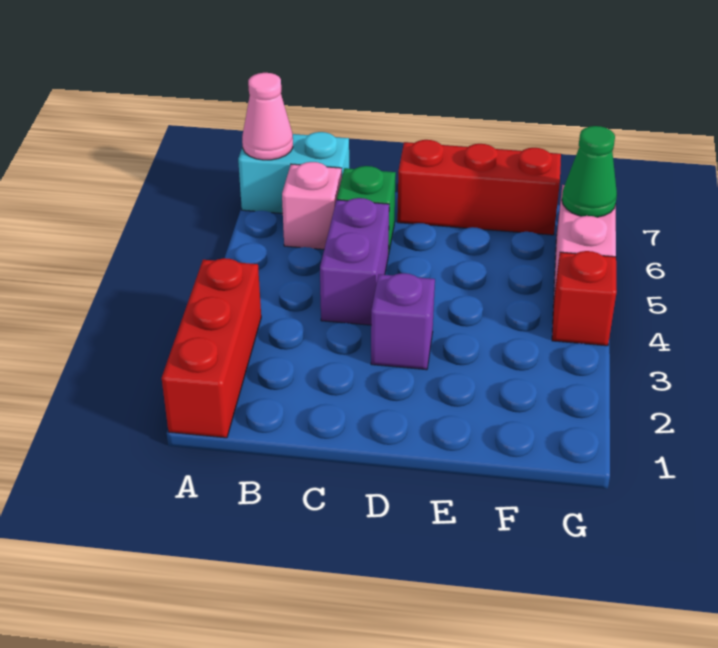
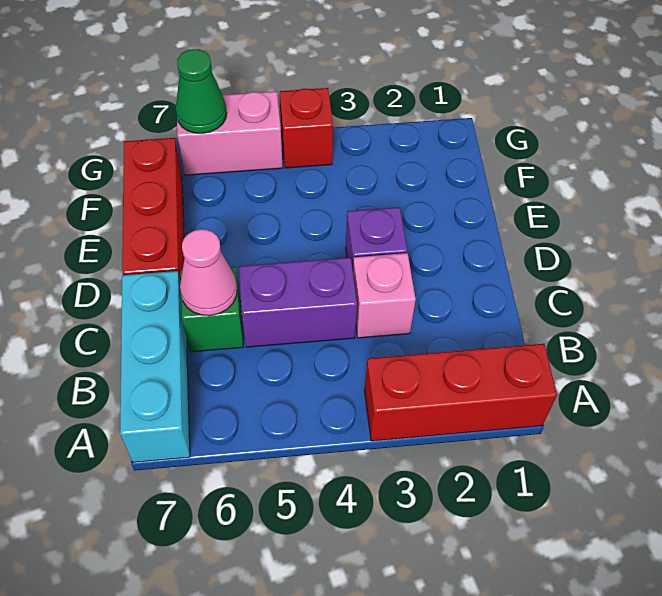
cyan brick A7:B7 level 1 -> cyan brick A7:C7 level 1
pink cone A7 level 2 -> pink cone C6 level 2
pink brick B6 level 1 -> pink brick C3 level 1

